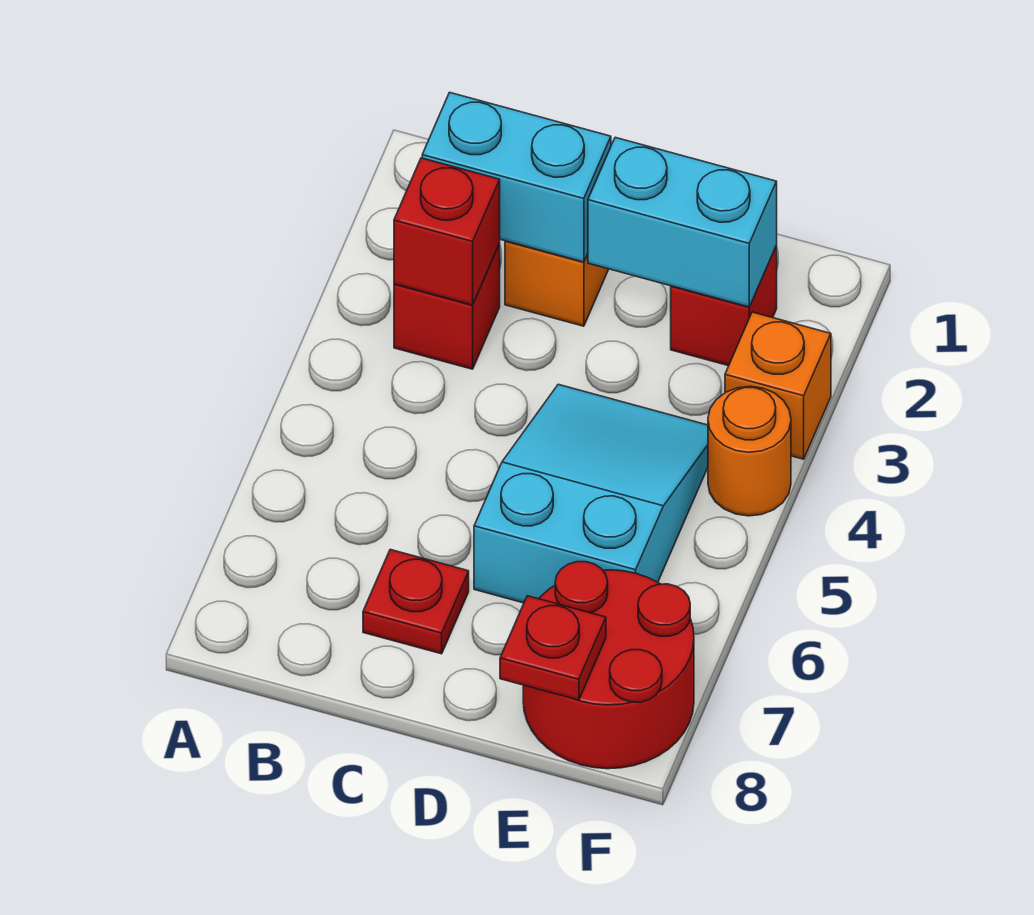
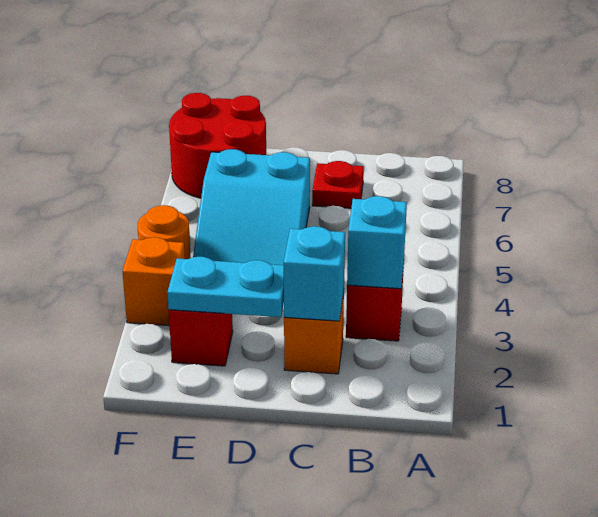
cyan brick B2:C2 level 2 -> cyan brick C2 level 2
red brick B3 level 2 -> cyan brick B3 level 2
cyan brick D2:E2 level 2 -> cyan plate D2:E2 level 2
red plate E8 level 2 -> none

